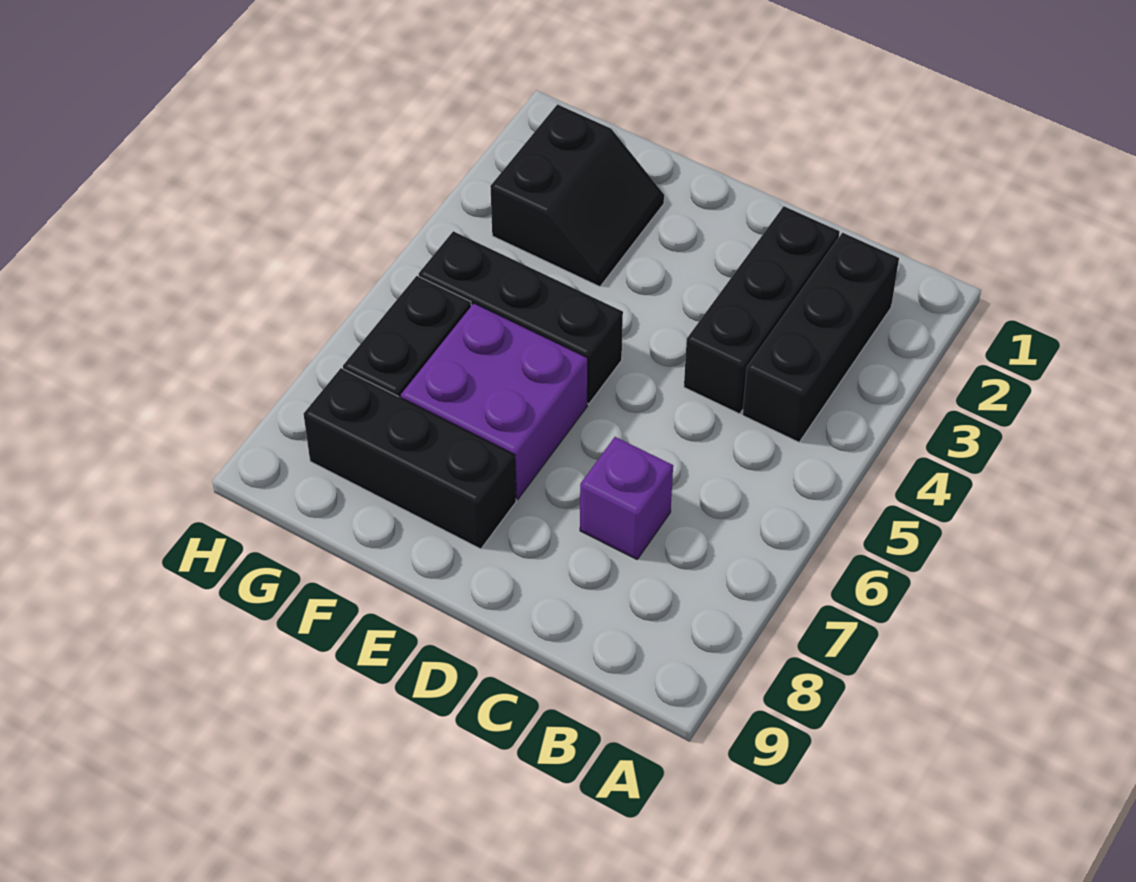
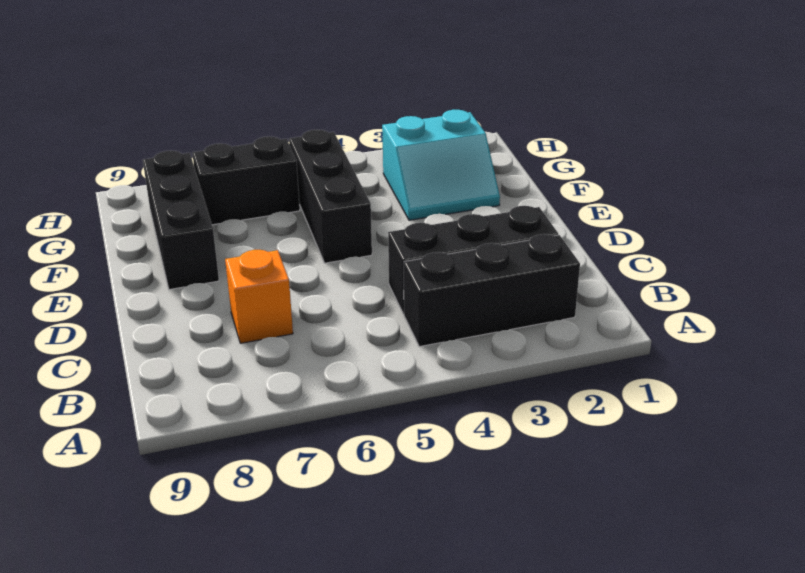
purple brick C7 level 1 -> orange brick C7 level 1
purple brick E6:F7 level 1 -> none
black slope F2:G3 level 1 top G -> cyan slope F2:G3 level 1 top G

